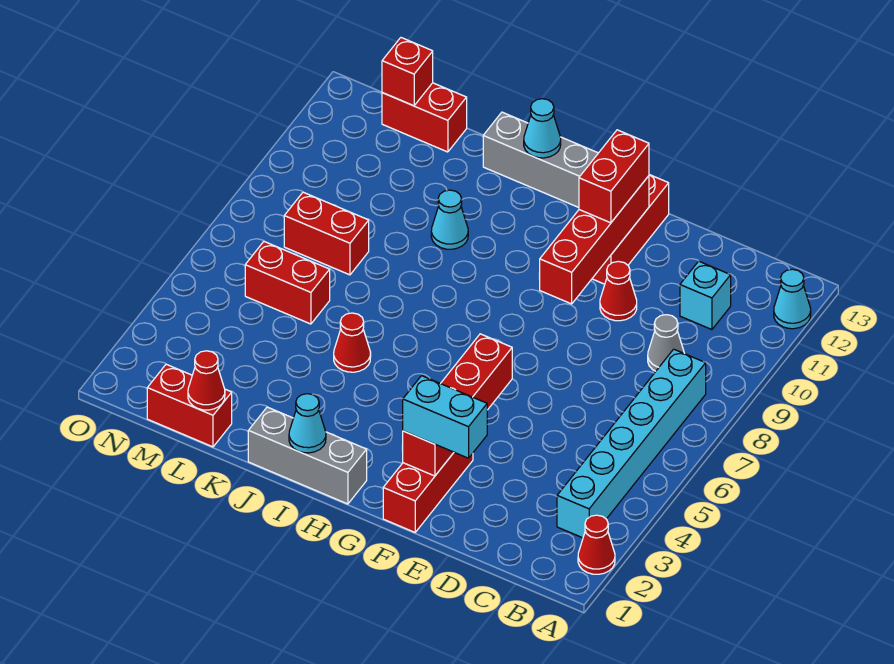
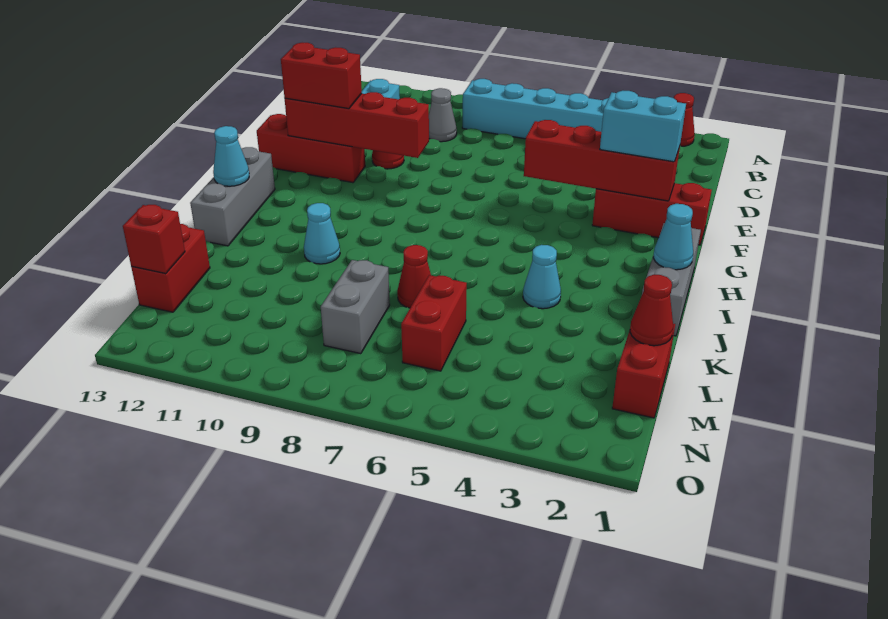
cyan cone A12 level 1 -> cyan cone J4 level 1
cyan brick E2:F2 level 3 -> cyan brick F2:F3 level 3
red cone J5 level 1 -> red cone K7 level 1
red brick L8:M8 level 1 -> grey brick L8:M8 level 1

